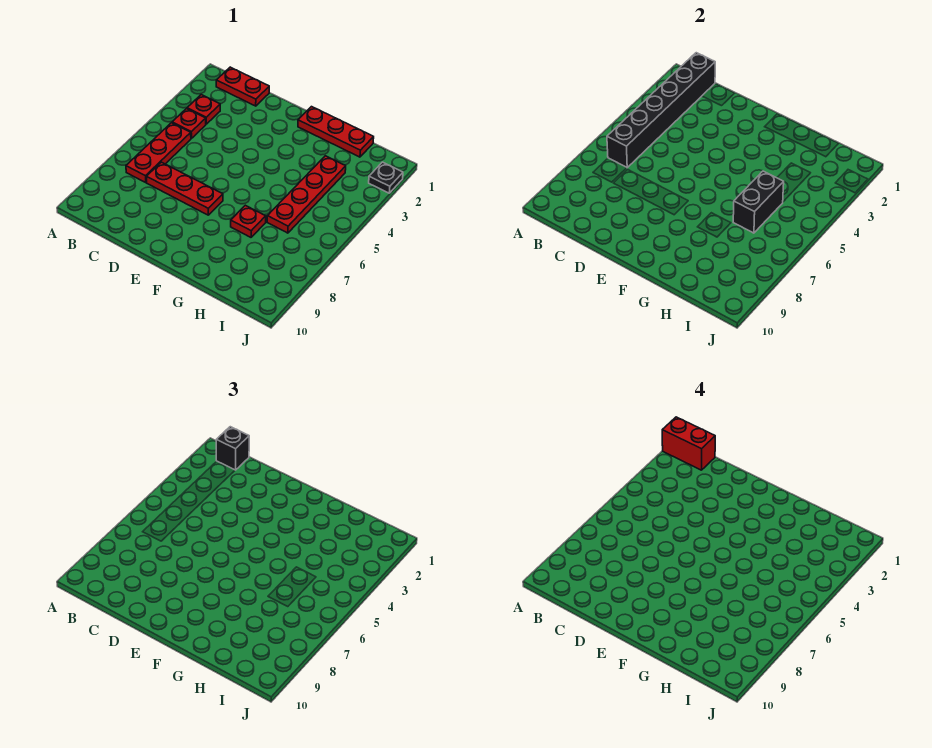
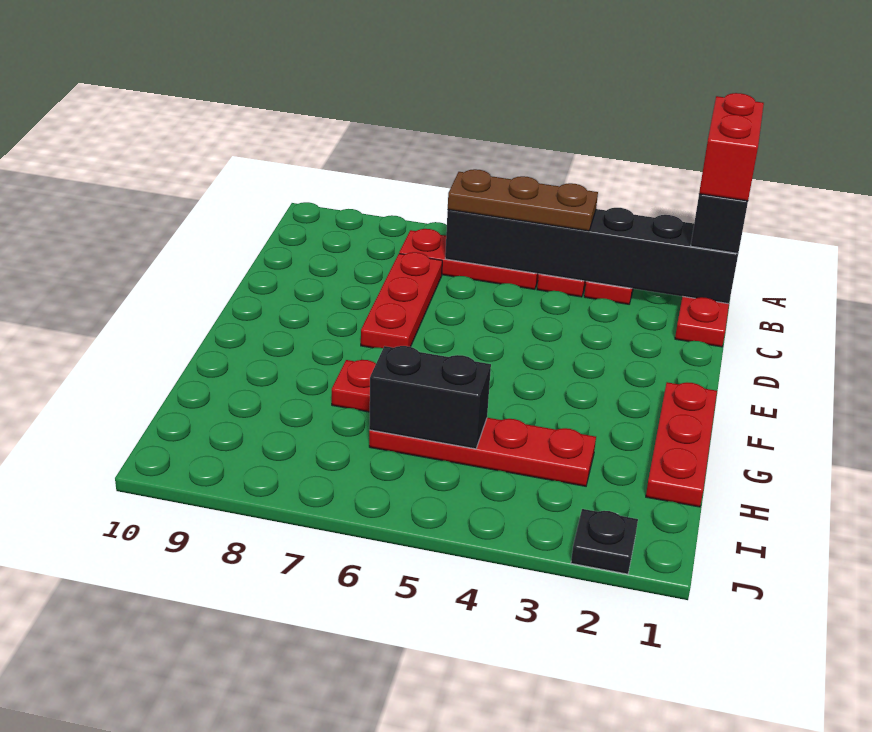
none -> brown plate B4:B6 level 3

